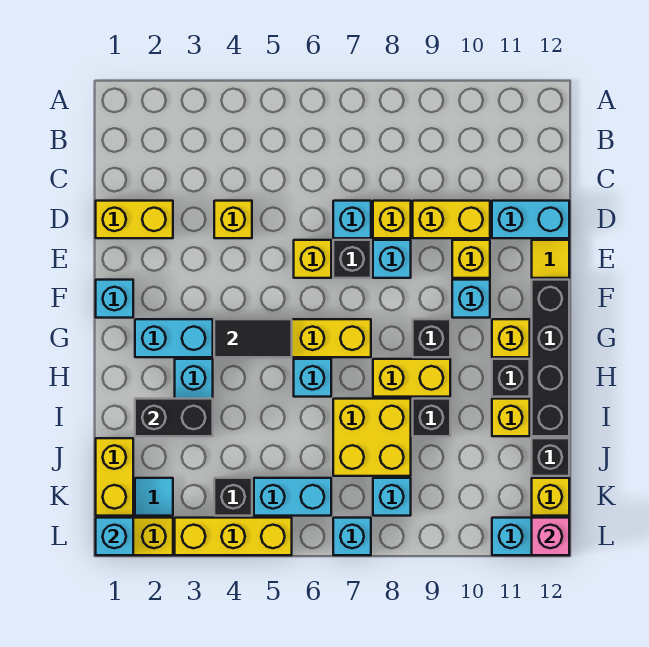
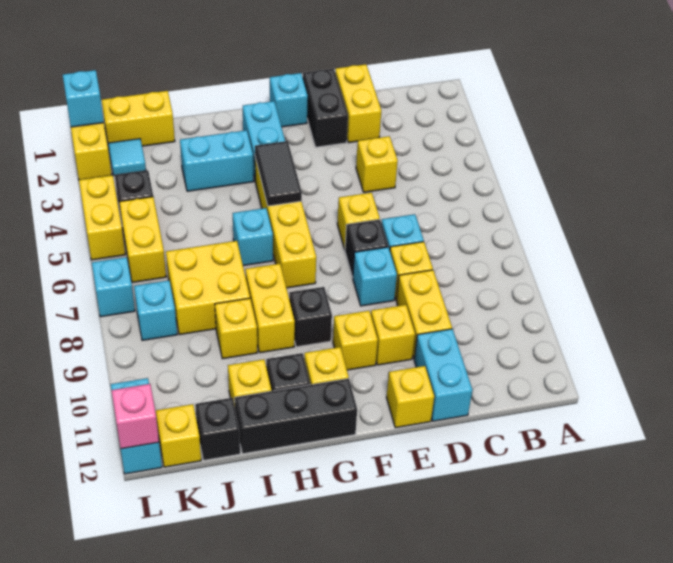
yellow tile E12 level 1 -> yellow brick E12 level 1
cyan brick F10 level 1 -> yellow brick F10 level 1
black brick F12:I12 level 1 -> black brick G12:I12 level 1
black brick I2:I3 level 2 -> black brick E1:E2 level 1
black brick I9 level 1 -> yellow brick I9 level 1
cyan brick K5:K6 level 1 -> yellow brick K5:K6 level 1
yellow brick L3:L5 level 1 -> yellow brick L4:L5 level 1

